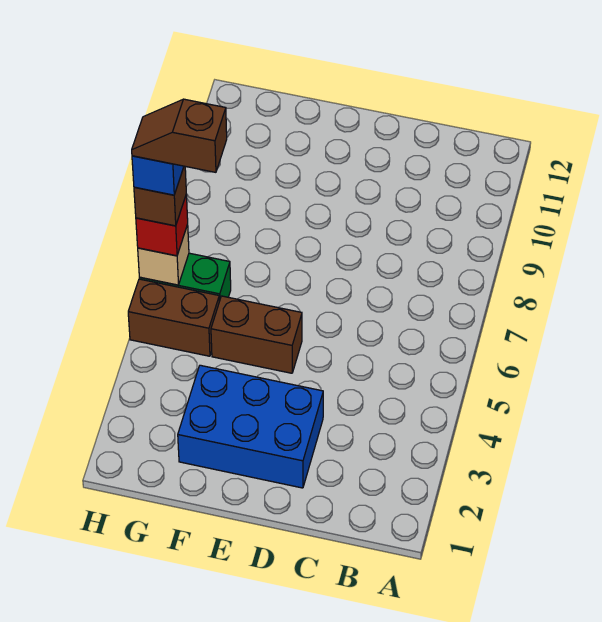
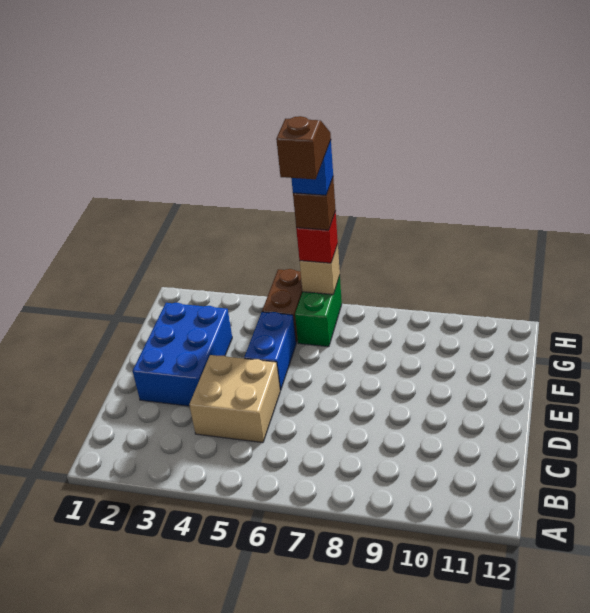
none -> tan brick C4:D5 level 1
brown brick E5:F5 level 1 -> blue brick E5:F5 level 1

